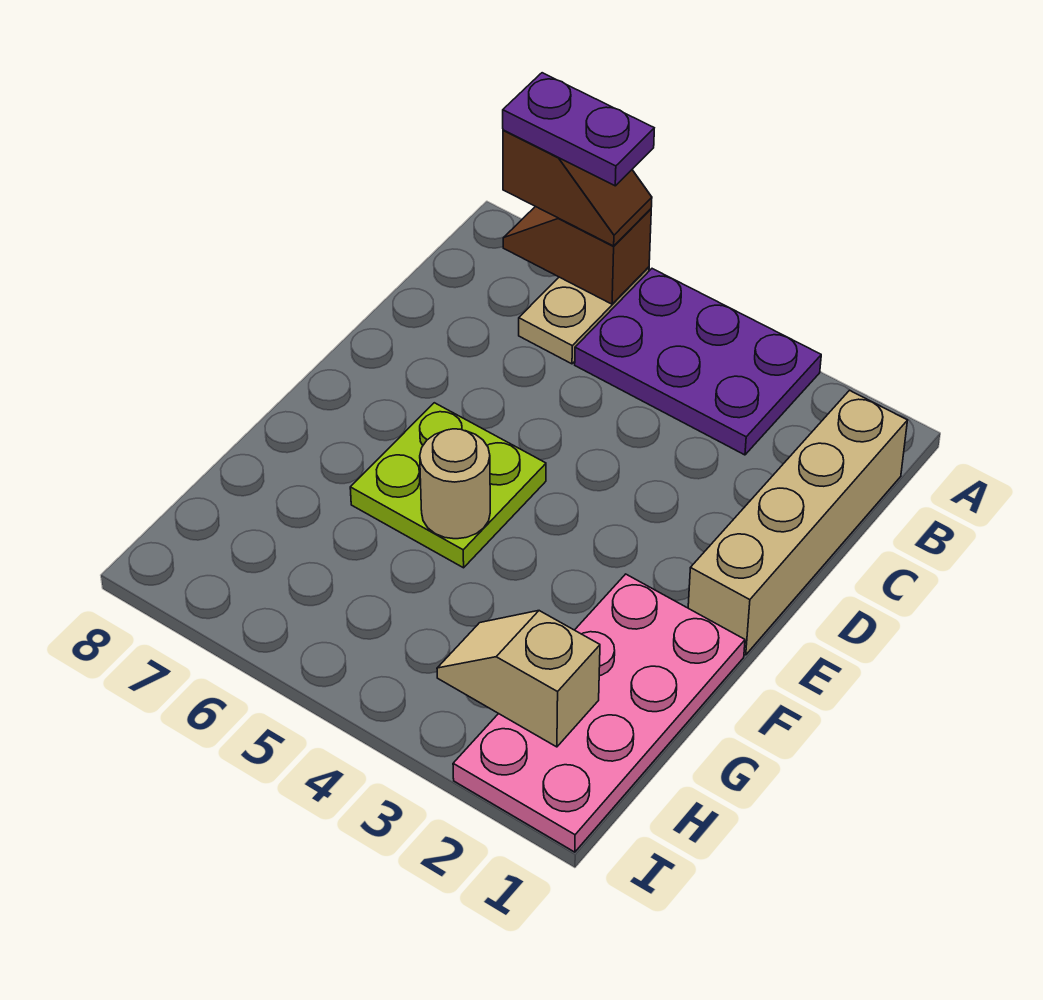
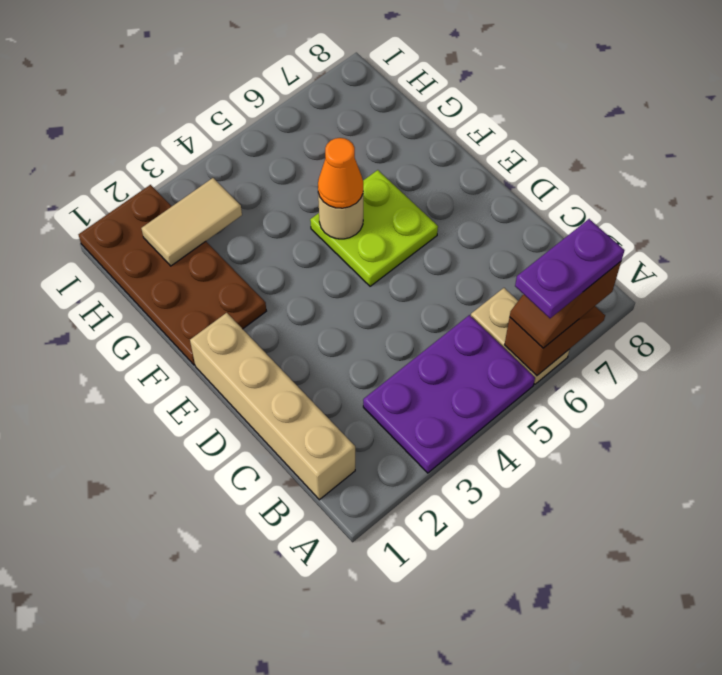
pink plate F1:I2 level 1 -> brown plate F1:I2 level 1
none -> orange cone F5 level 3
tan slope H2:H3 level 2 top 2 -> tan tile H2:H3 level 2

